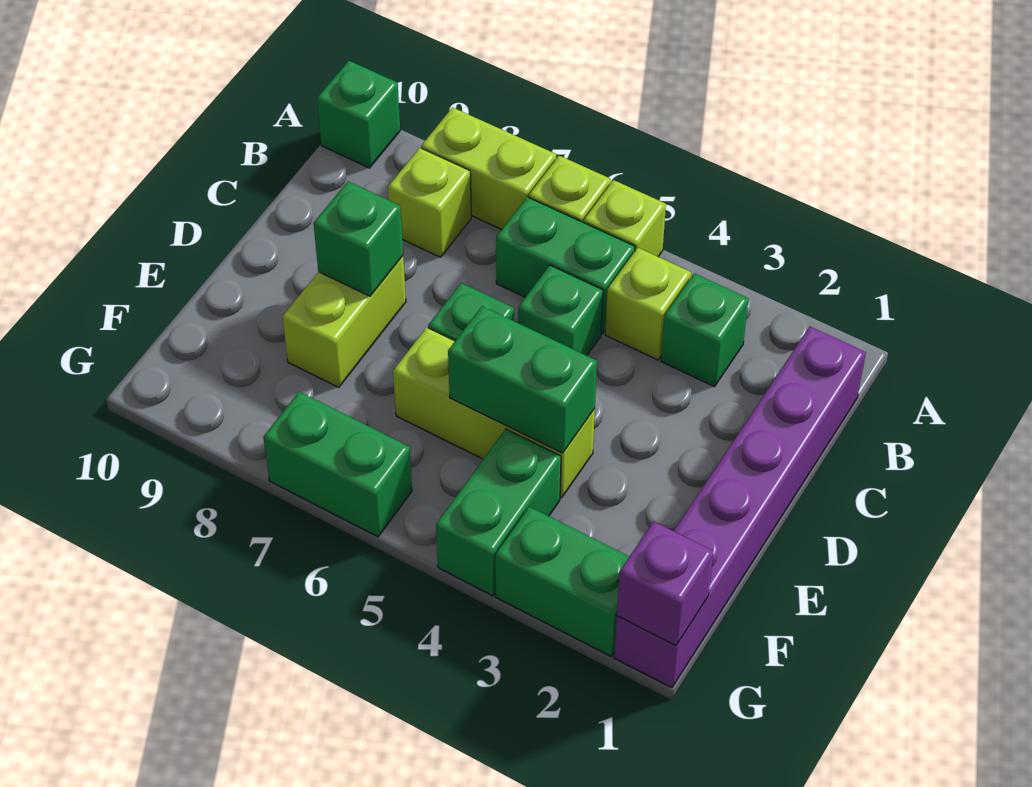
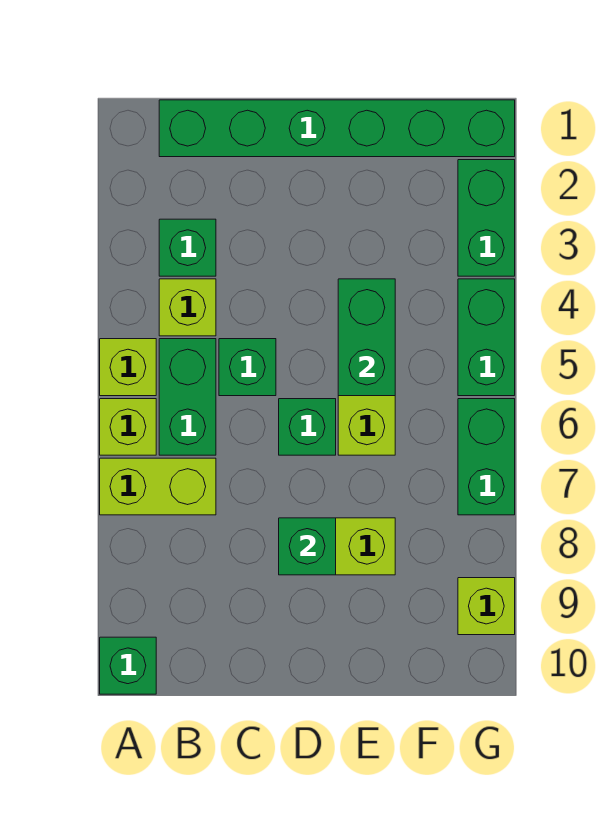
lime brick A7:A8 level 1 -> lime brick A7:B7 level 1
purple brick B1:G1 level 1 -> green brick B1:G1 level 1
lime brick B8 level 1 -> lime brick G9 level 1
green brick F4:G4 level 1 -> green brick G4:G5 level 1
purple brick G1 level 2 -> none

